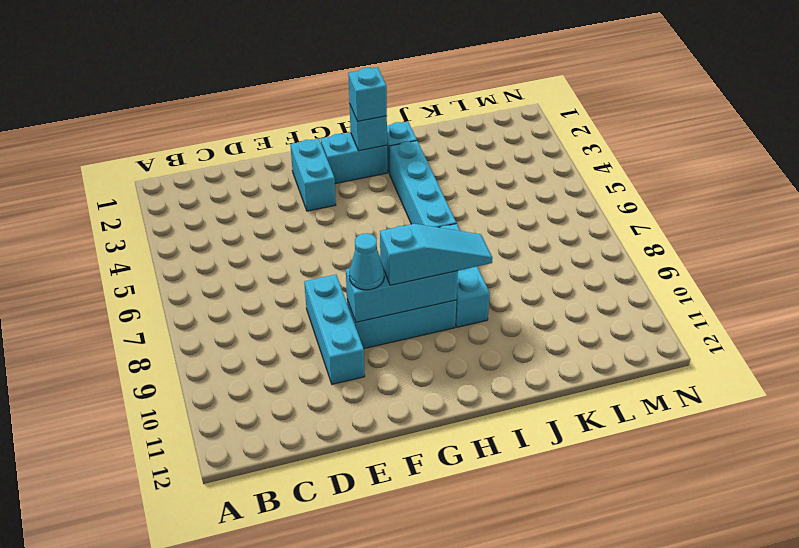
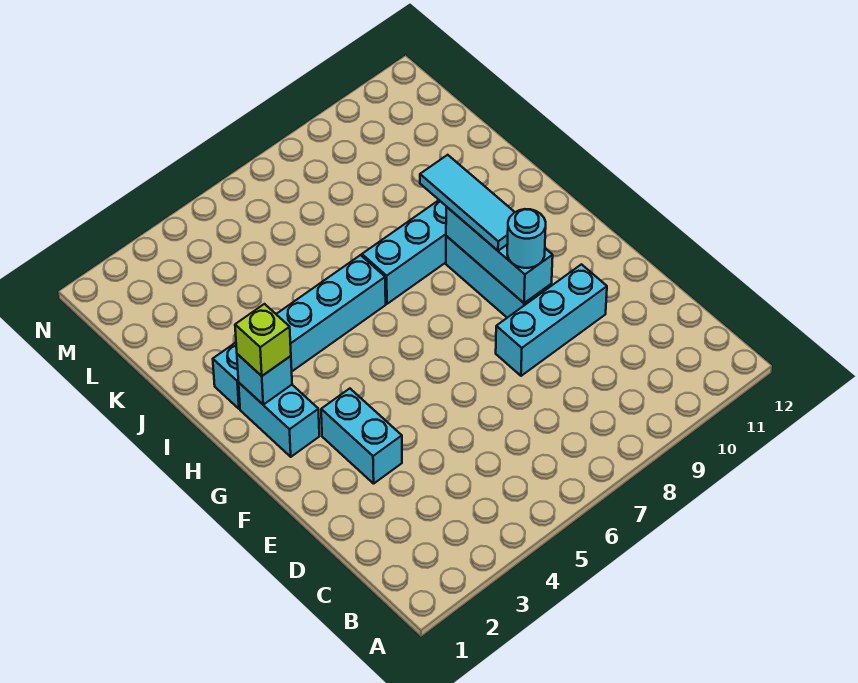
cyan brick F2:F3 level 1 -> cyan brick E3:F3 level 1
cyan cone F9 level 3 -> cyan round brick F9 level 3
cyan slope G9:I9 level 3 top G -> cyan tile G9:I9 level 3
cyan brick H2 level 3 -> lime brick H2 level 3

